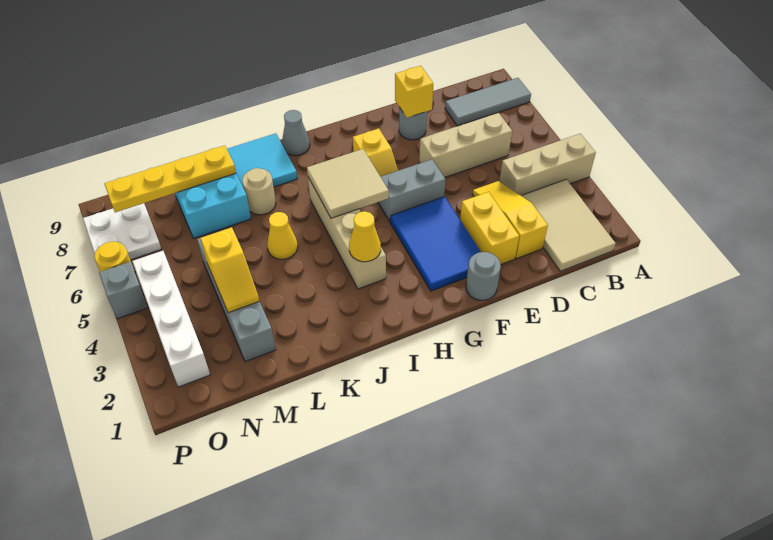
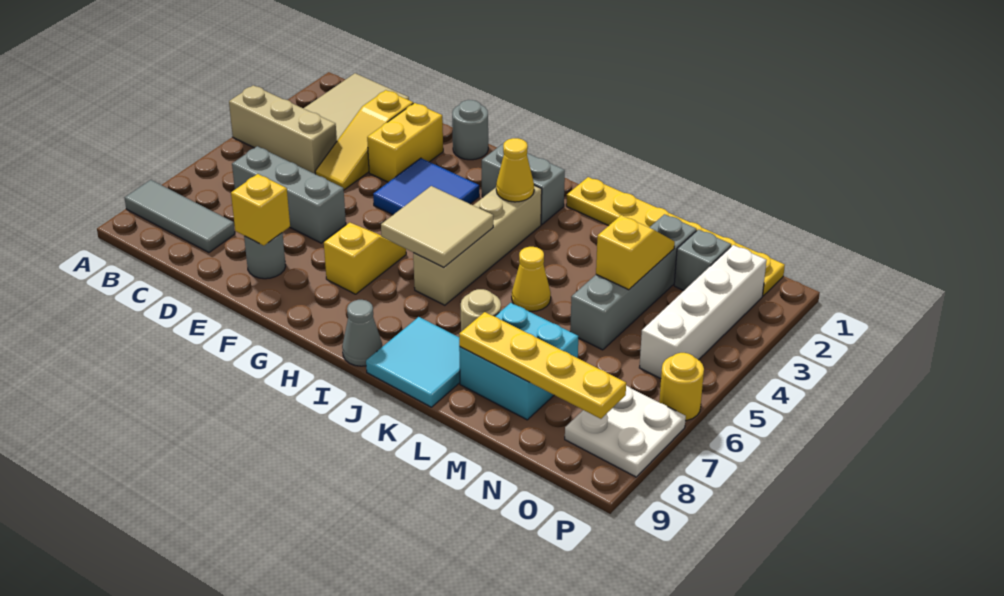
tan brick C6:E6 level 1 -> grey brick C6:E6 level 1
blue tile F2:G4 level 1 -> blue tile F3:G4 level 1
grey brick F5:G5 level 1 -> grey brick H2:I2 level 1
none -> yellow plate J1:O1 level 1
grey brick P5 level 1 -> grey brick N2 level 1

